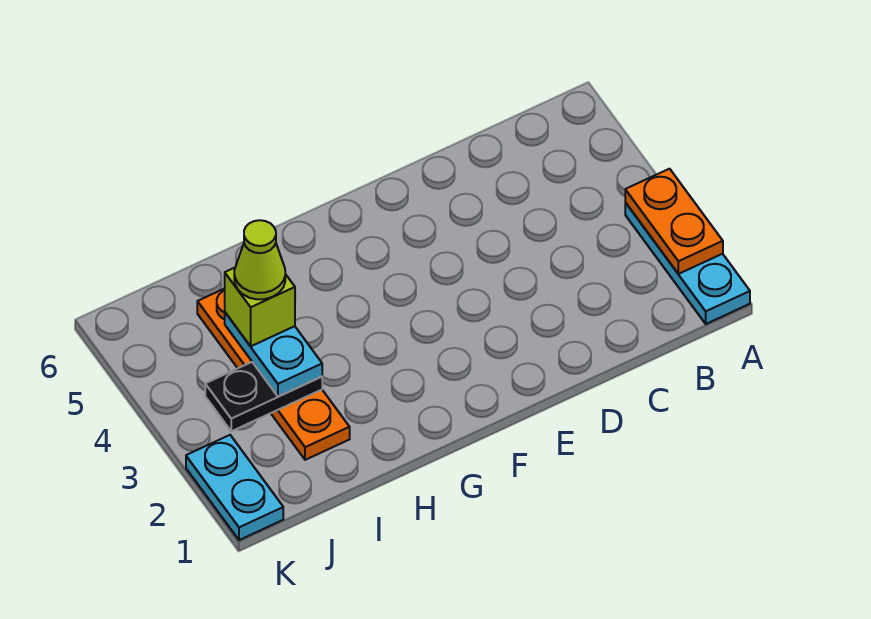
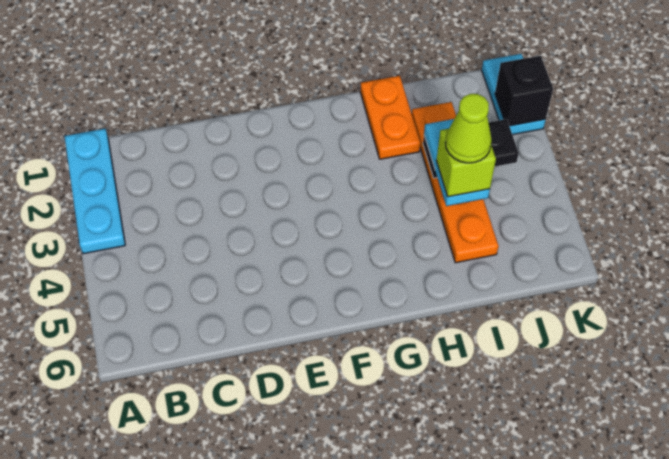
orange plate A2:A3 level 2 -> orange plate H1:H2 level 1
none -> black brick K2 level 2

